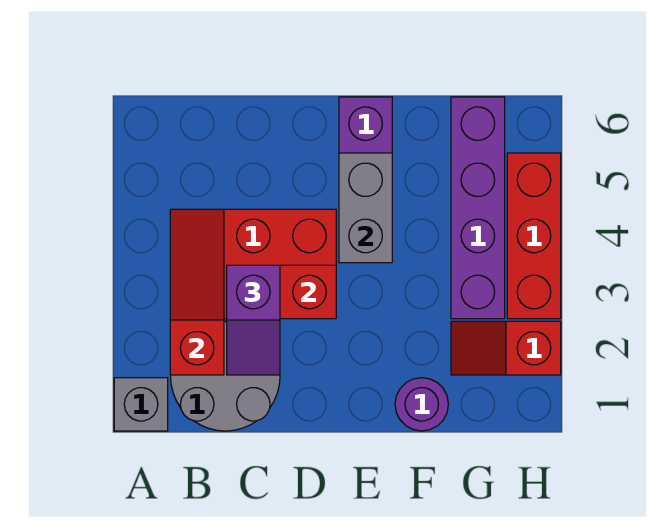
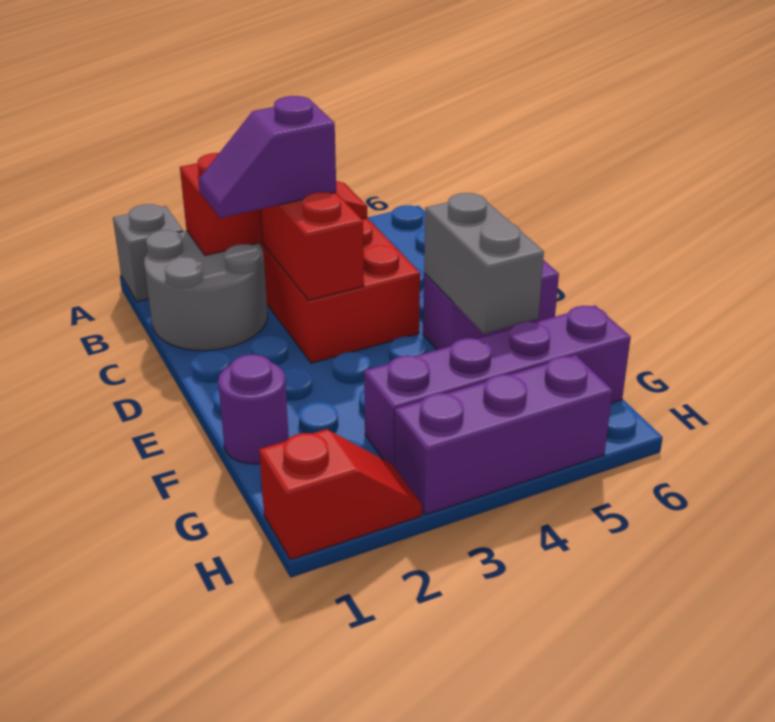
grey brick E4:E5 level 2 -> grey brick E5:F5 level 2
red slope G2:H2 level 1 top H -> red slope H1:H2 level 1 top 1
red brick H3:H5 level 1 -> purple brick H3:H5 level 1

